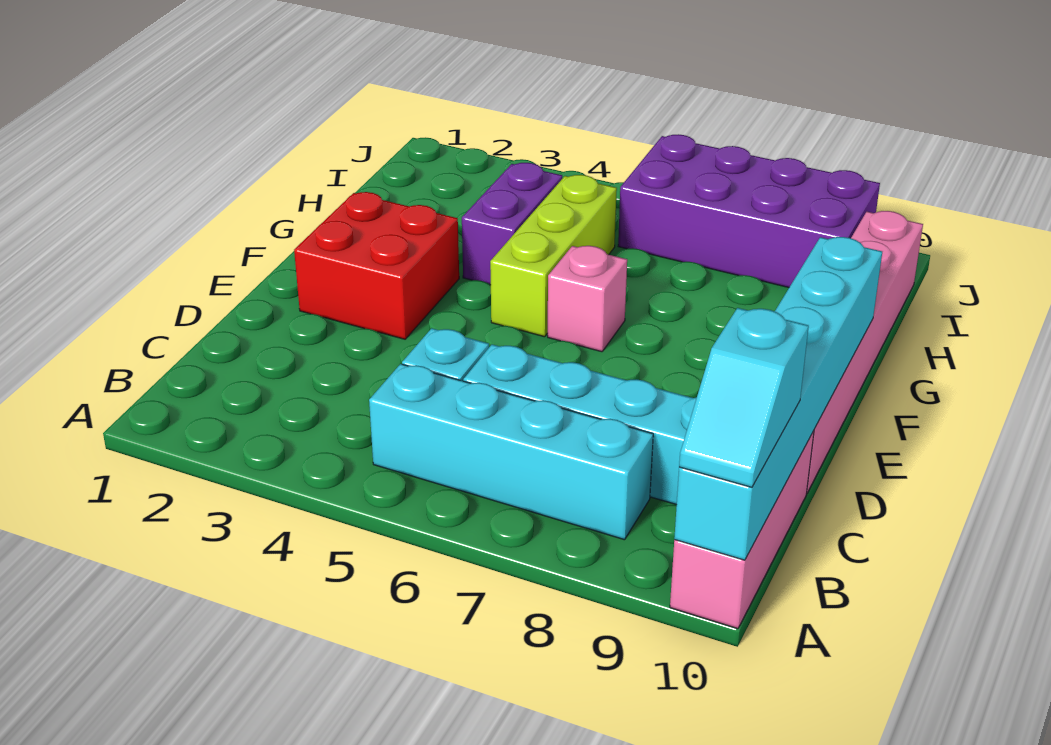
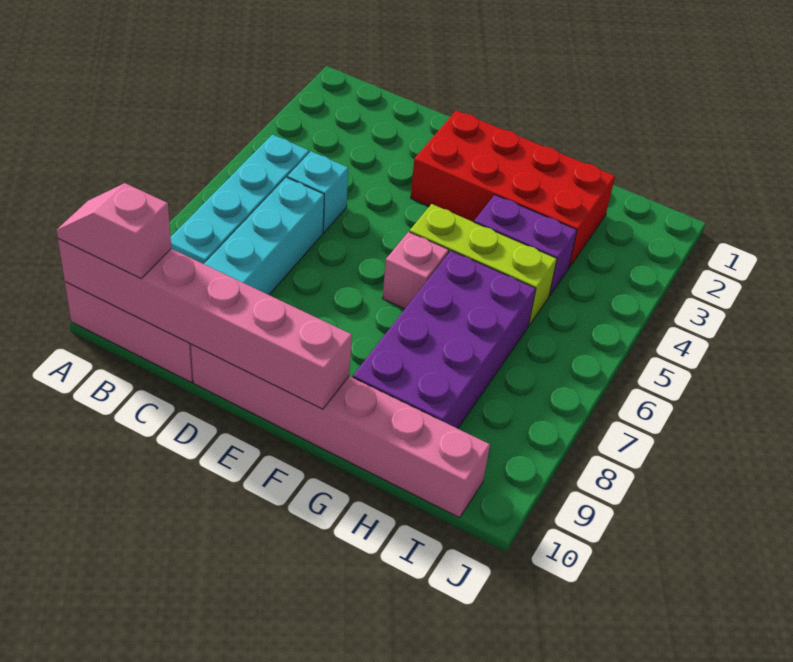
cyan brick A10:F10 level 2 -> pink brick A10:F10 level 2
cyan slope A10:B10 level 3 top B -> pink slope A10:B10 level 3 top B
red brick E2:F3 level 1 -> red brick E2:H3 level 1
purple brick I6:J9 level 1 -> purple brick G6:H9 level 1

